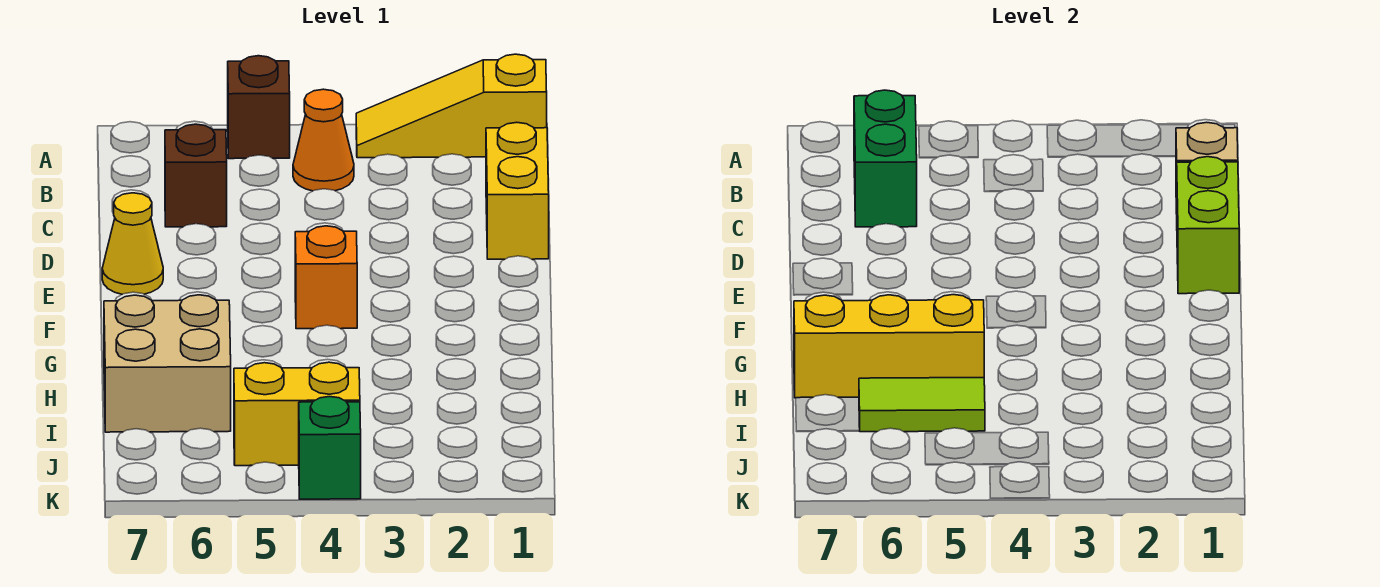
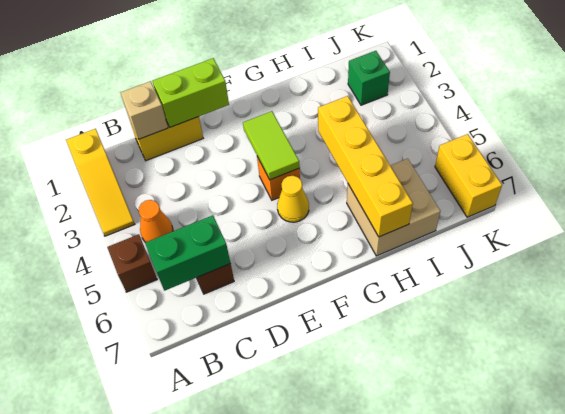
yellow cone E7 level 1 -> yellow cone F5 level 1
yellow brick H5:H7 level 2 -> yellow brick H4:H7 level 2
lime tile I5:I6 level 2 -> lime tile F3:F4 level 2
yellow brick J4:J5 level 1 -> yellow brick K6:K7 level 1
green brick K4 level 1 -> green brick J2 level 1

